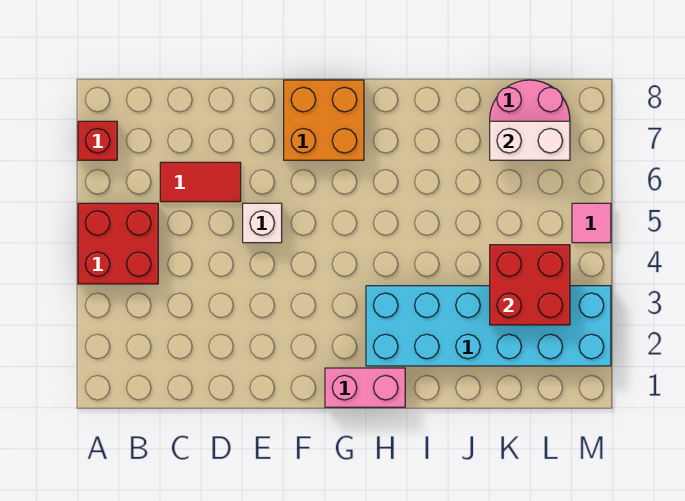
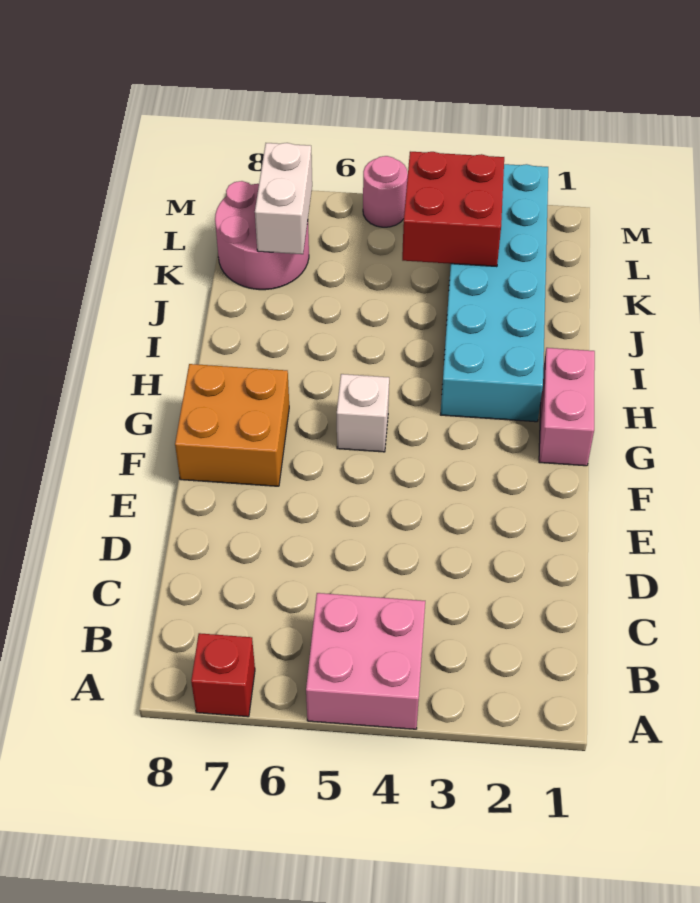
red brick A4:B5 level 1 -> pink brick A4:B5 level 1
red tile C6:D6 level 1 -> none
white brick E5 level 1 -> white brick G5 level 1
pink tile M5 level 1 -> pink round brick M5 level 1

